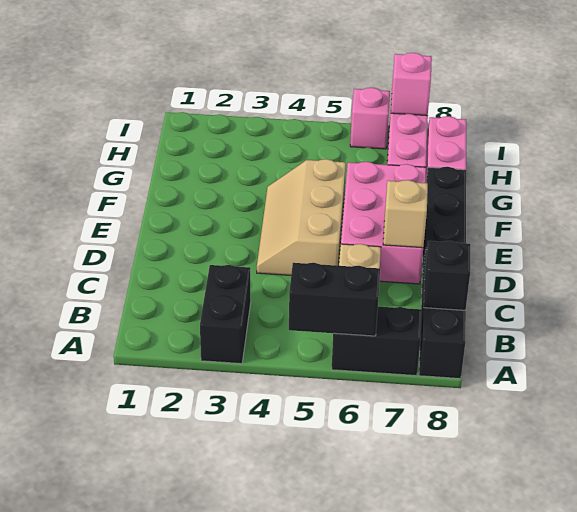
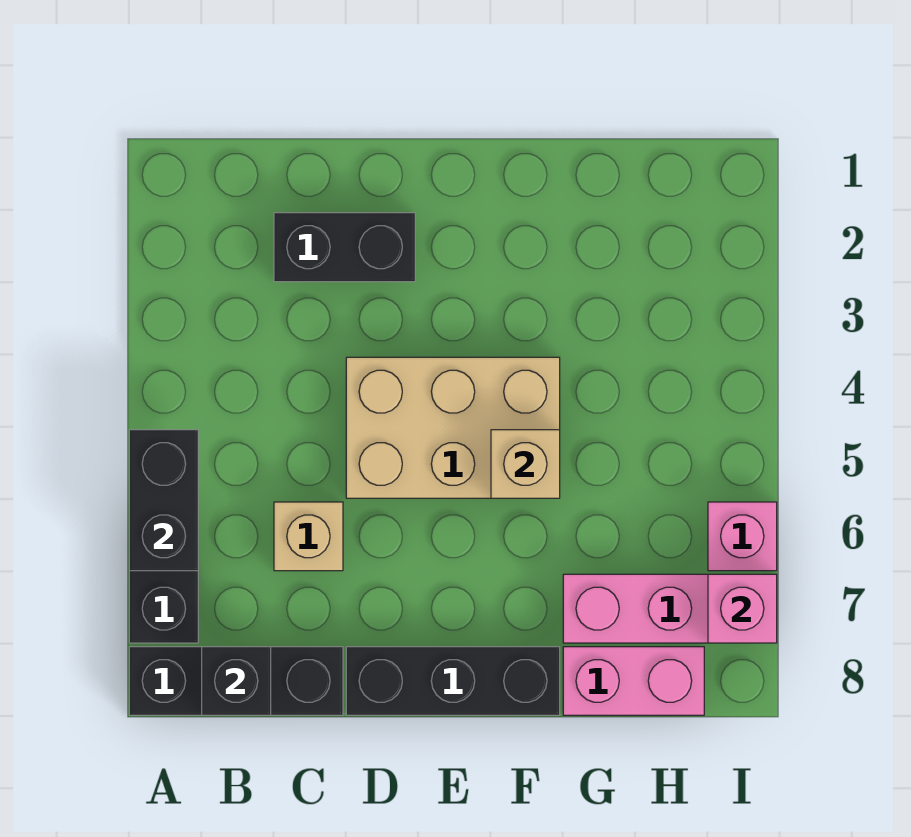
black brick A3:B3 level 1 -> black brick C2:D2 level 1
tan slope D4:F5 level 1 top 5 -> tan brick D4:F5 level 1
pink brick D6:F7 level 1 -> none
tan brick D7 level 2 -> tan brick F5 level 2

